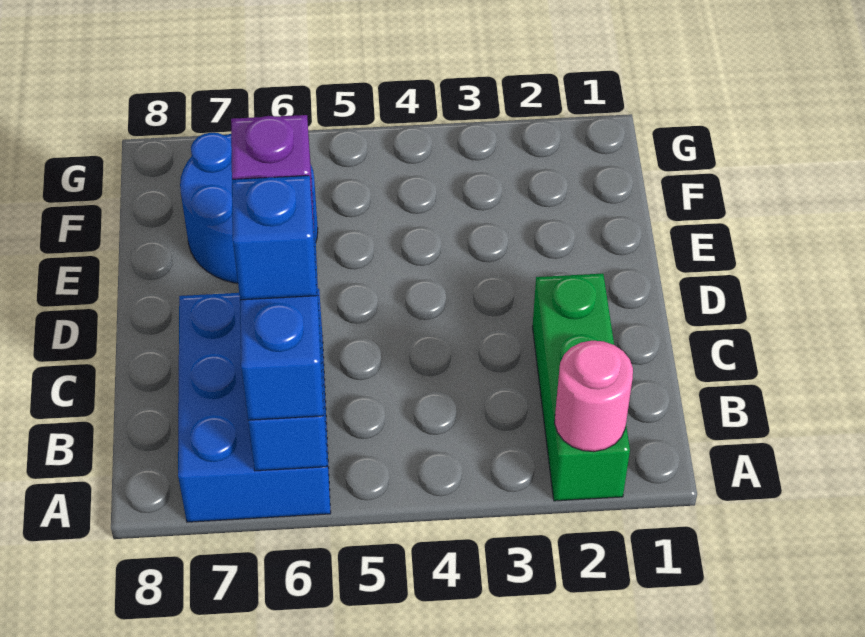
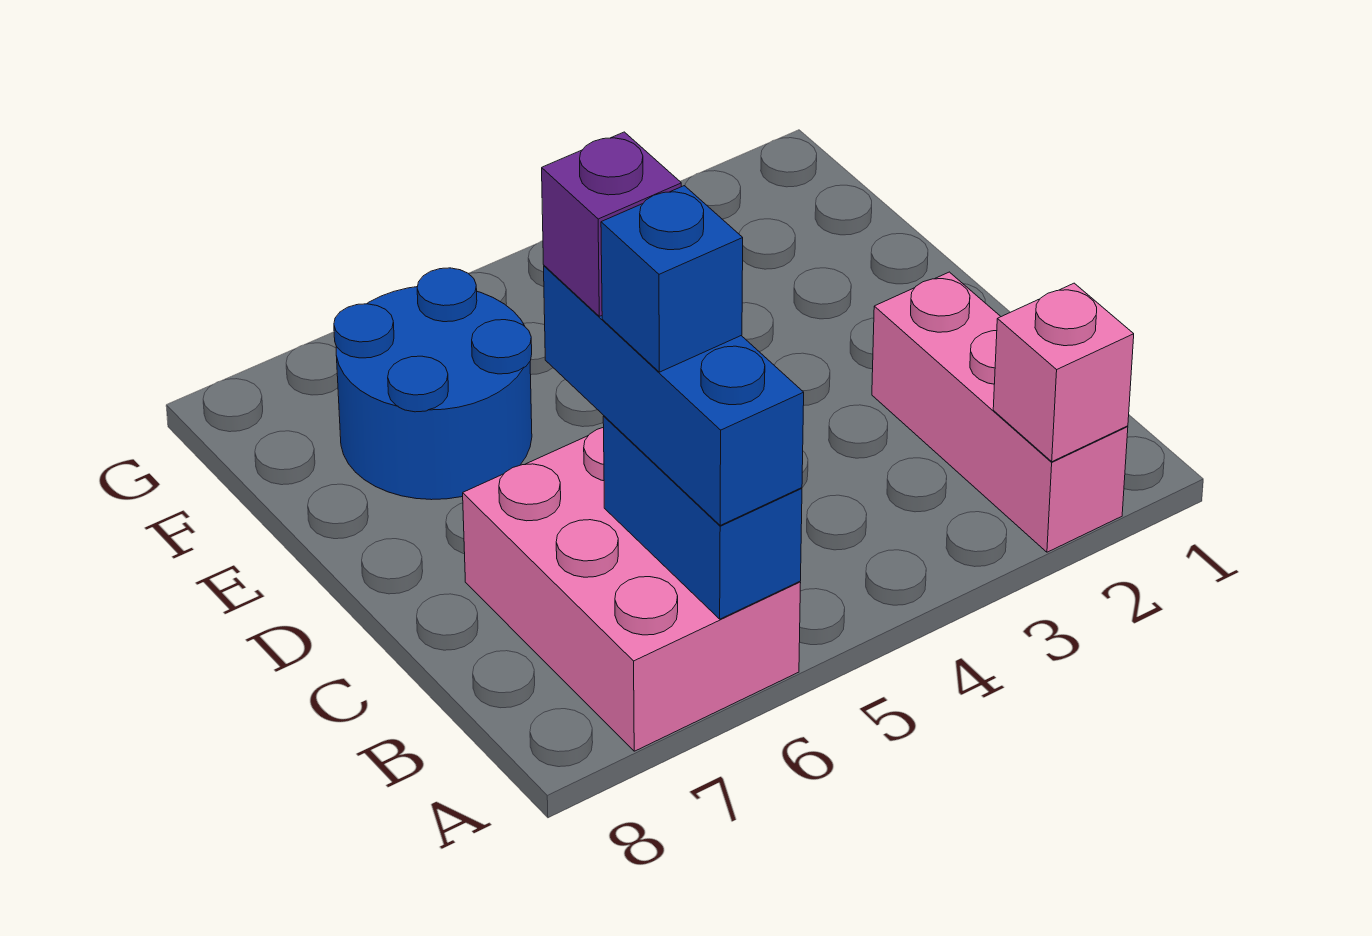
green brick A2:C2 level 1 -> pink brick A2:C2 level 1
pink round brick A2 level 2 -> pink brick A2 level 2
blue brick A6:C7 level 1 -> pink brick A6:C7 level 1

